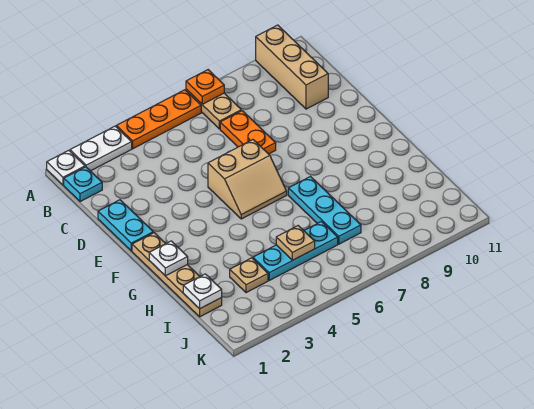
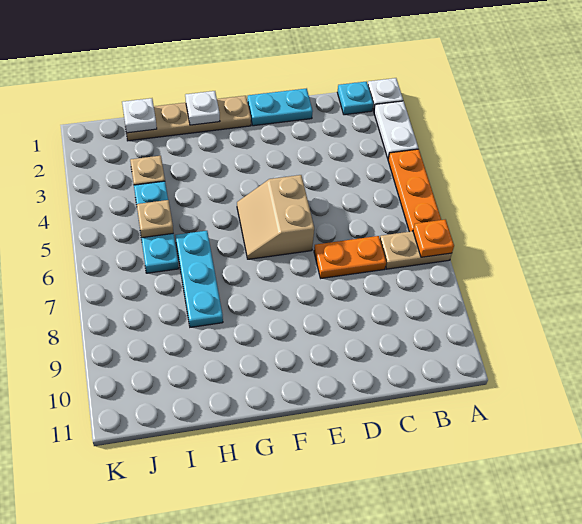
tan brick A10:C10 level 1 -> none
cyan plate G7:I7 level 1 -> cyan plate H6:H8 level 1

